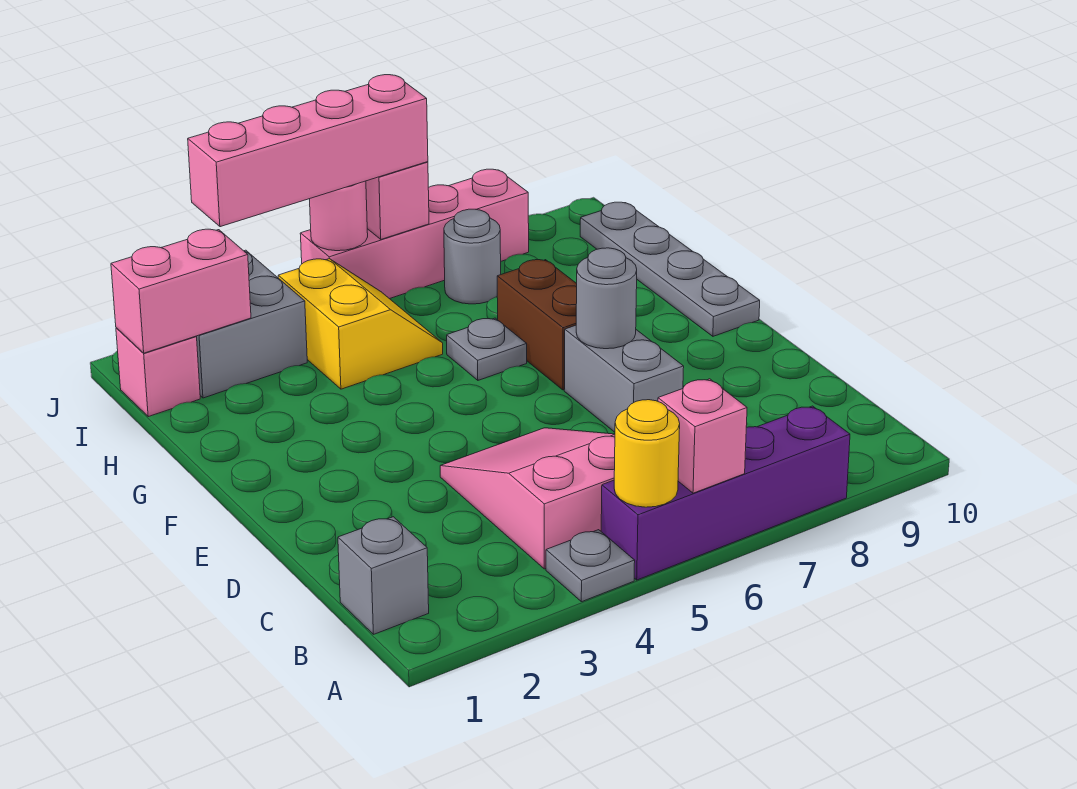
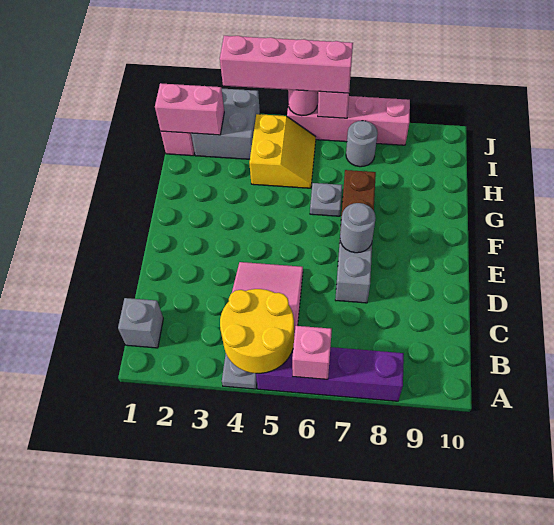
yellow round brick A5 level 2 -> yellow round brick A4:B5 level 2
grey plate F10:I10 level 1 -> none

